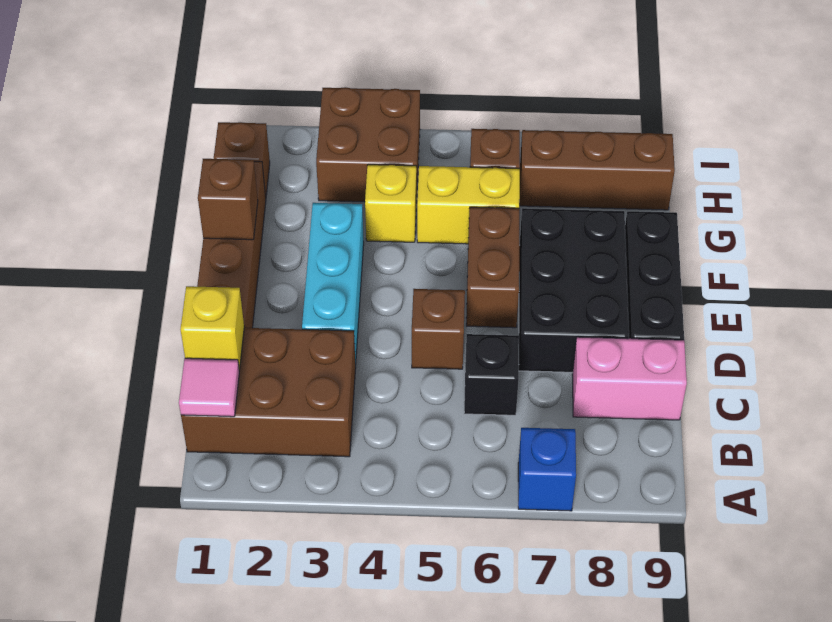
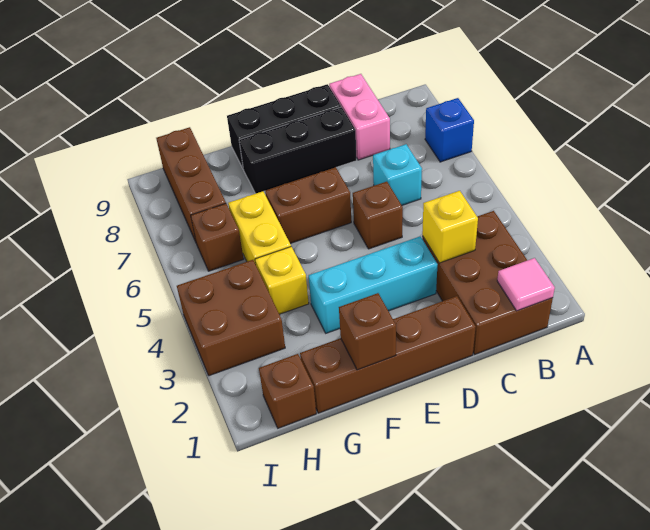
yellow brick C1 level 2 -> yellow brick C3 level 2
black brick C6 level 1 -> cyan brick C6 level 1
black brick D7:F8 level 1 -> black brick D8:F8 level 1

